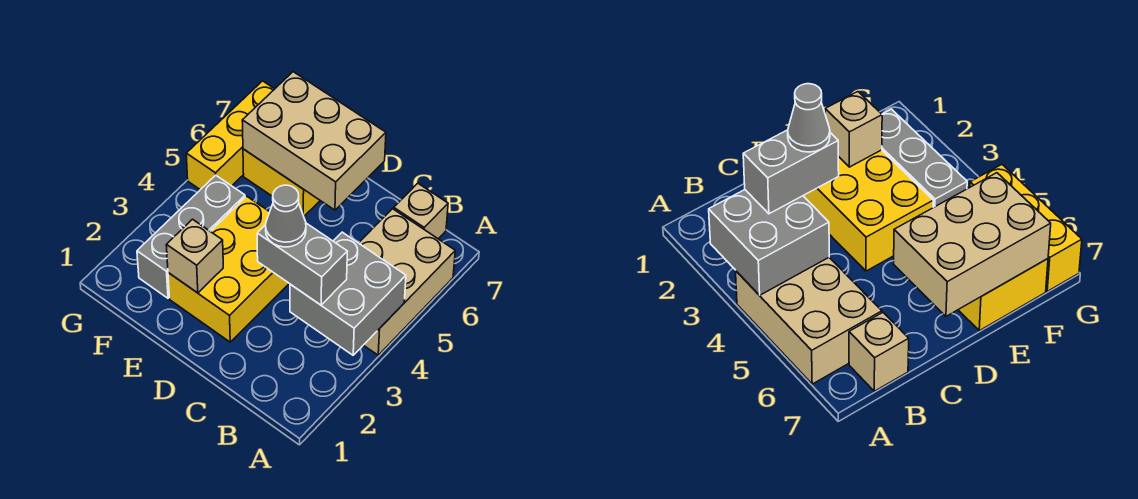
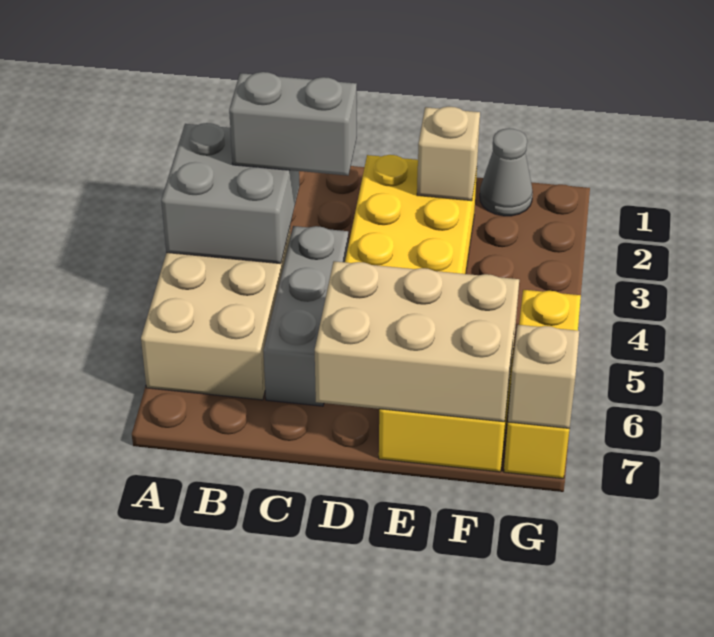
tan brick B7 level 1 -> tan brick G7 level 2
grey cone C3 level 4 -> grey cone F1 level 1
grey brick F2:F4 level 1 -> grey brick C4:C6 level 1

